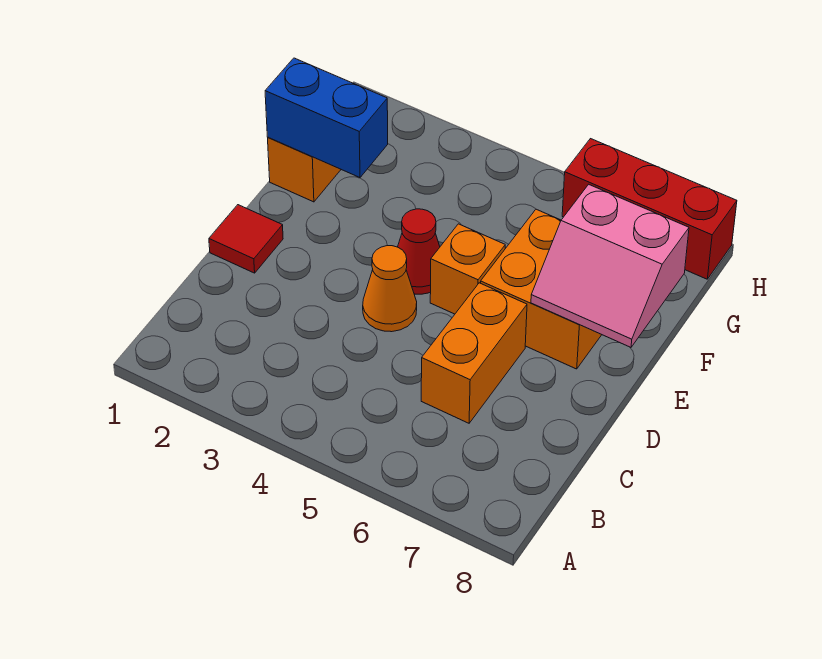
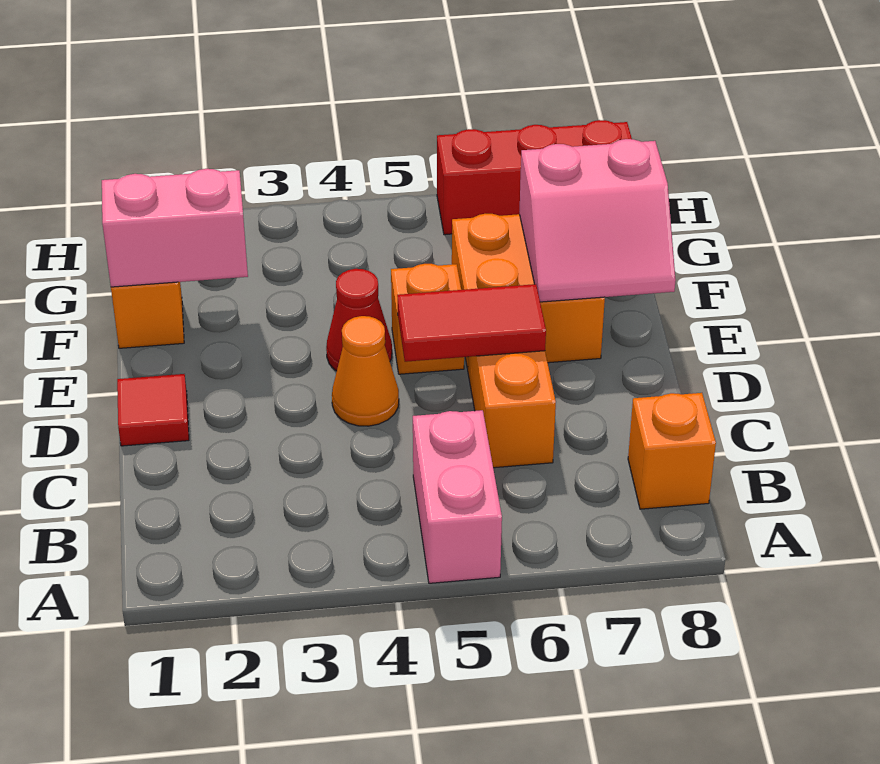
none -> pink brick A5:B5 level 1
none -> orange brick B8 level 1
none -> red tile D5:D6 level 2
blue brick F1:F2 level 2 -> pink brick F1:F2 level 2

